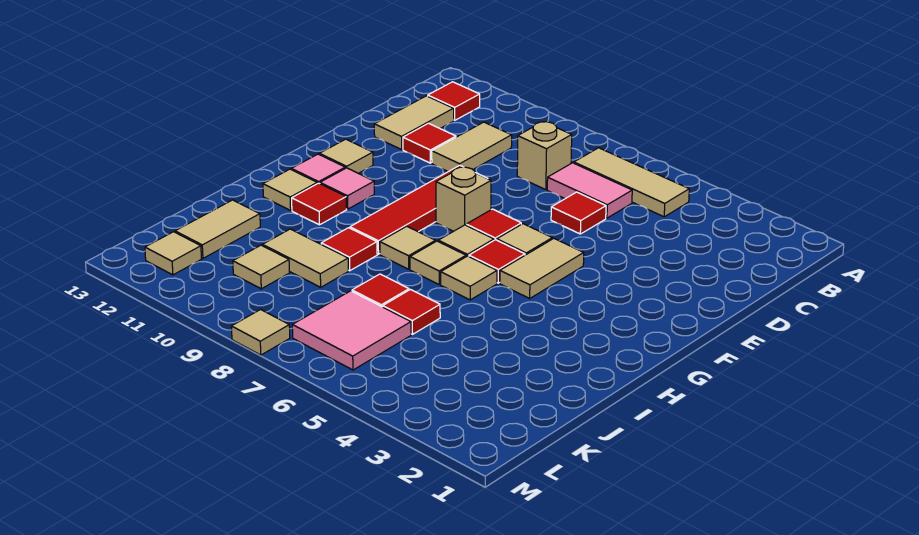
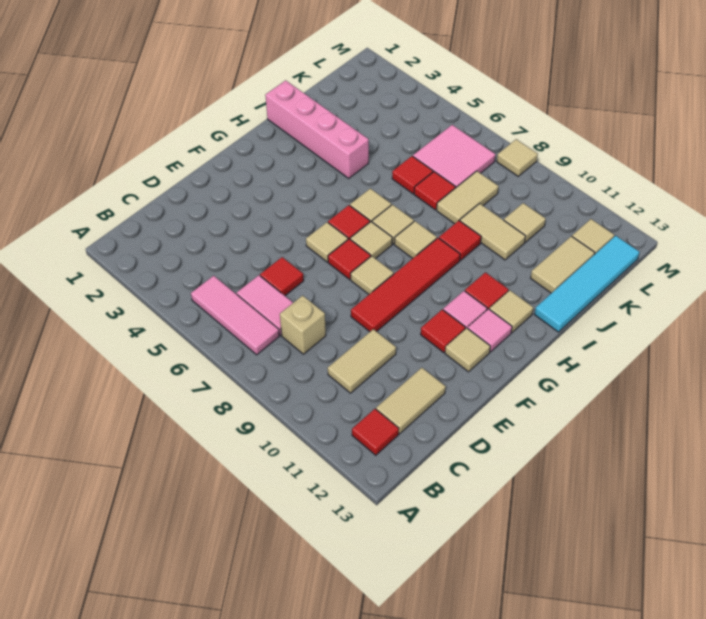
tan tile B5:B7 level 1 -> pink tile B5:B7 level 1
red tile D11 level 1 -> red tile F11 level 1
tan tile F5:G5 level 1 -> tan tile J8:K8 level 1
tan brick F8 level 1 -> tan tile F8 level 1
none -> pink brick I1:I4 level 1
none -> cyan tile I13:L13 level 1

